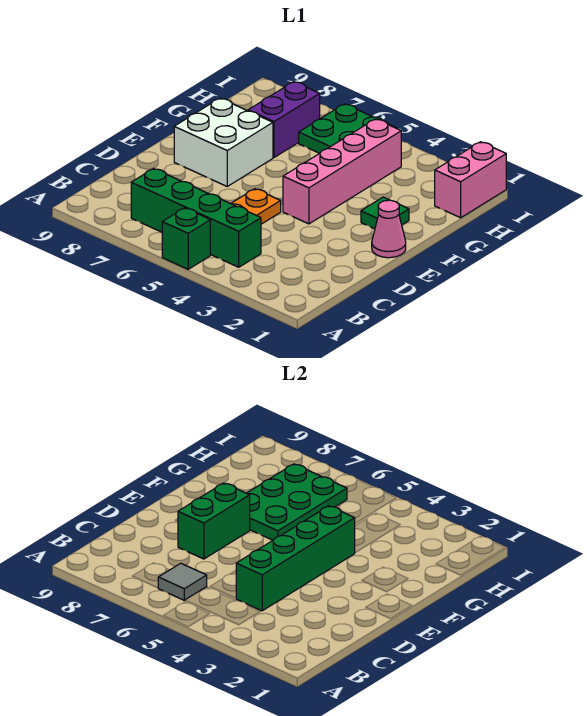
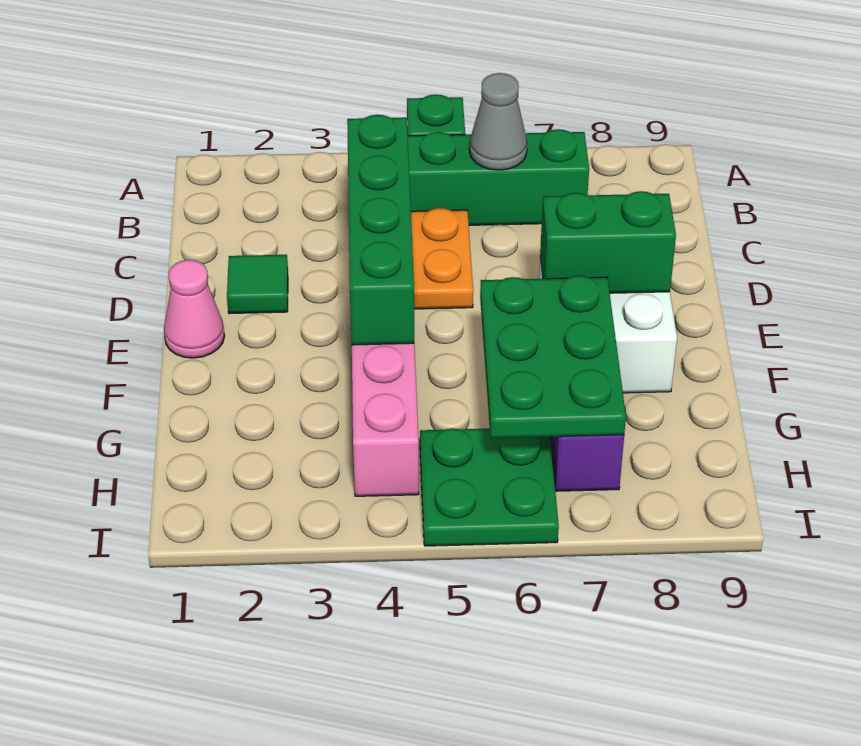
grey tile B6 level 2 -> grey cone B6 level 2
green brick D7:E7 level 2 -> green brick E7:E8 level 2
green tile F2 level 1 -> green tile D2 level 1
pink brick H1:I1 level 1 -> none

